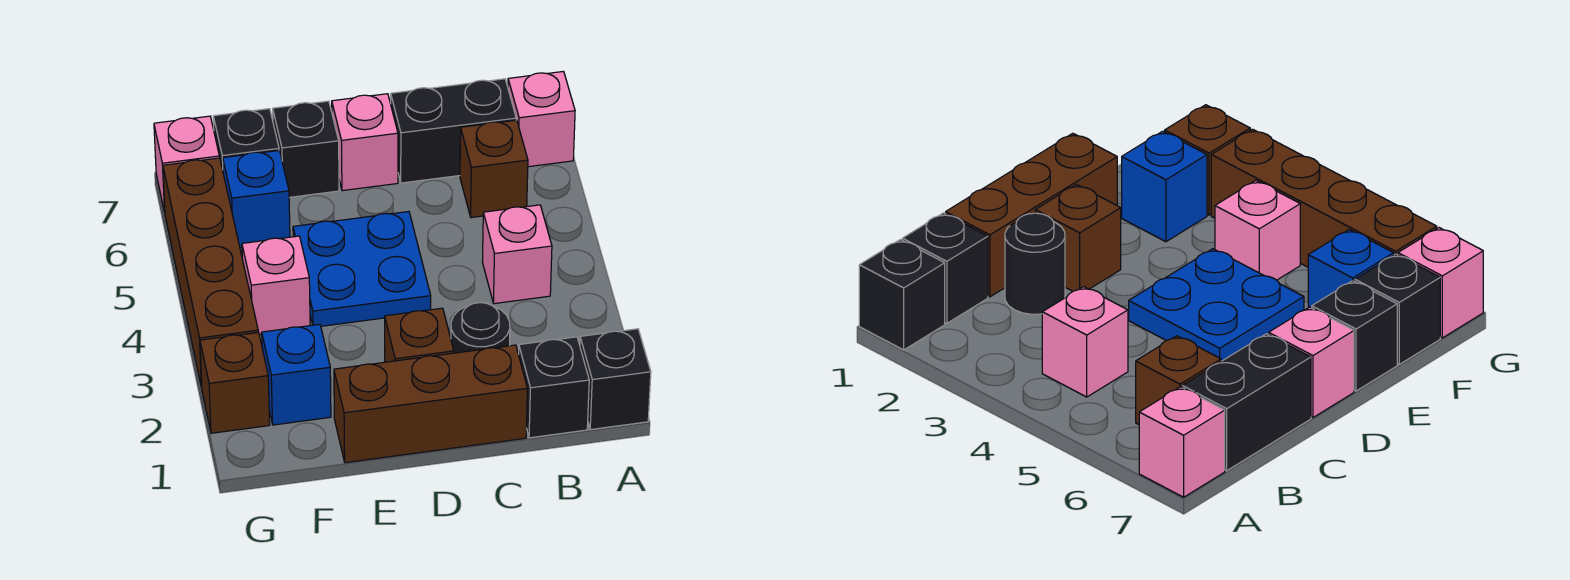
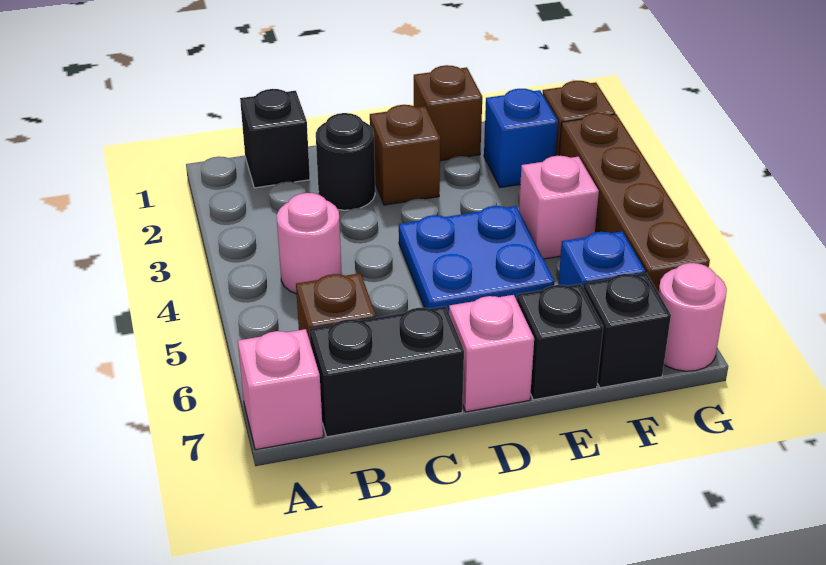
black brick A1 level 1 -> none
pink brick B4 level 1 -> pink round brick B4 level 1
brown brick C1:E1 level 1 -> brown brick E1 level 1
pink brick G7 level 1 -> pink round brick G7 level 1

